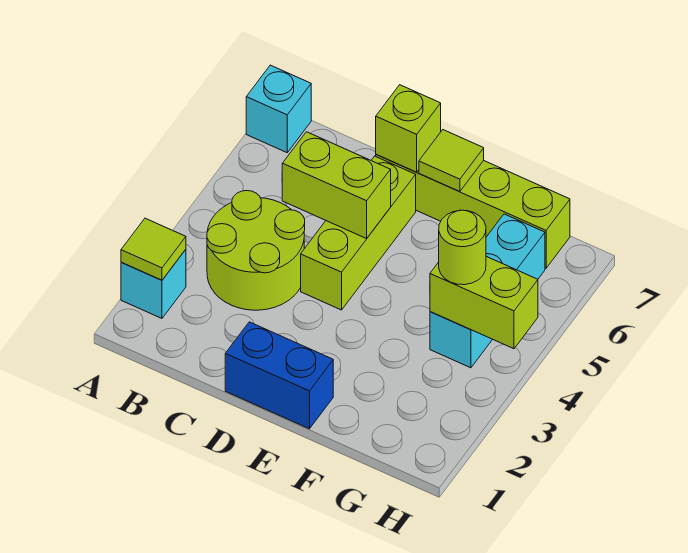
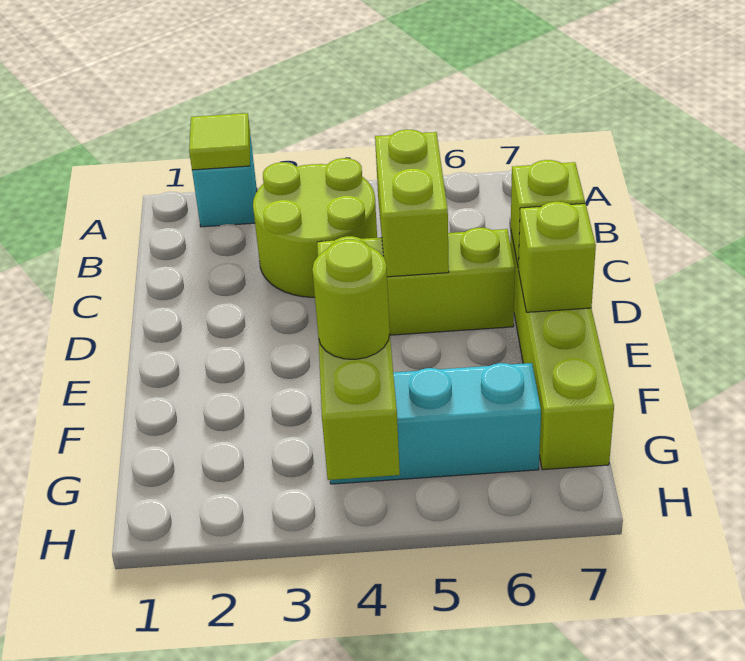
cyan brick A7 level 1 -> none
blue brick D1:E1 level 1 -> none
lime tile E7 level 2 -> lime brick E7 level 2

